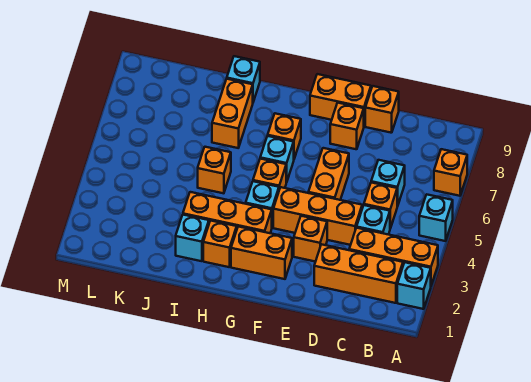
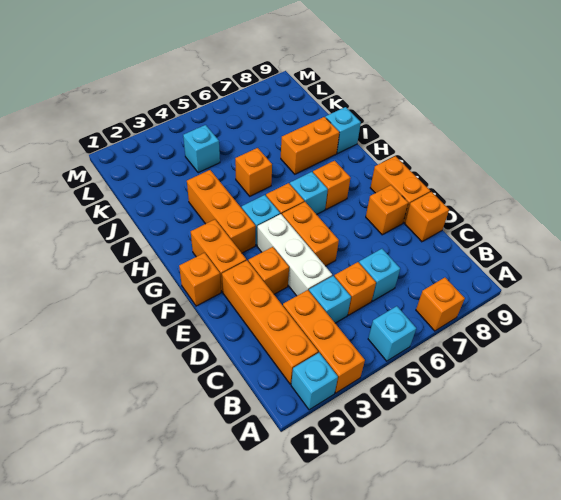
orange brick B2:D2 level 1 -> orange brick B2:E2 level 1
orange brick D4:F4 level 1 -> white brick D4:F4 level 1
orange brick E5:E6 level 1 -> orange brick E5:F5 level 1
orange brick H2 level 1 -> orange brick F1 level 1
cyan brick I2 level 1 -> cyan brick K4 level 1

